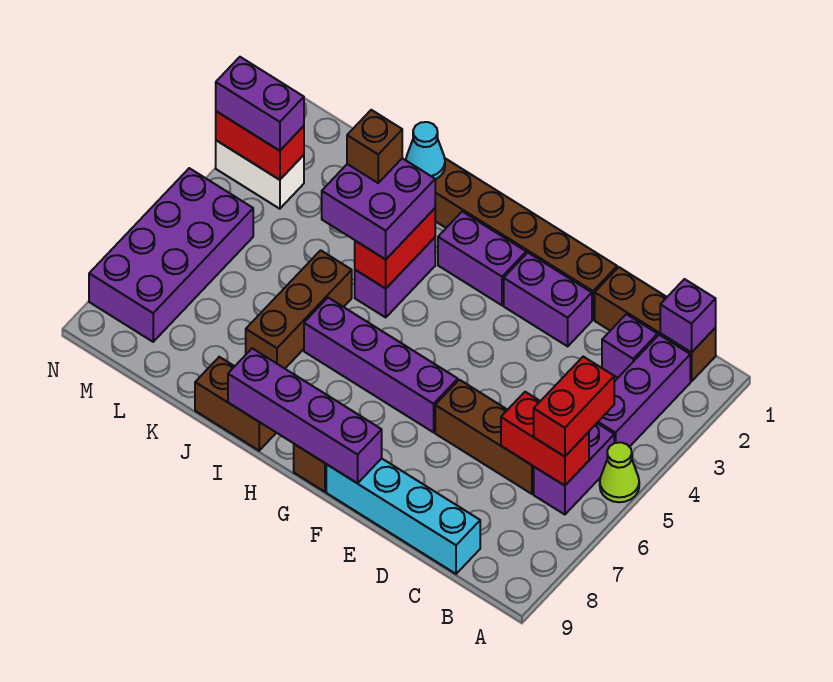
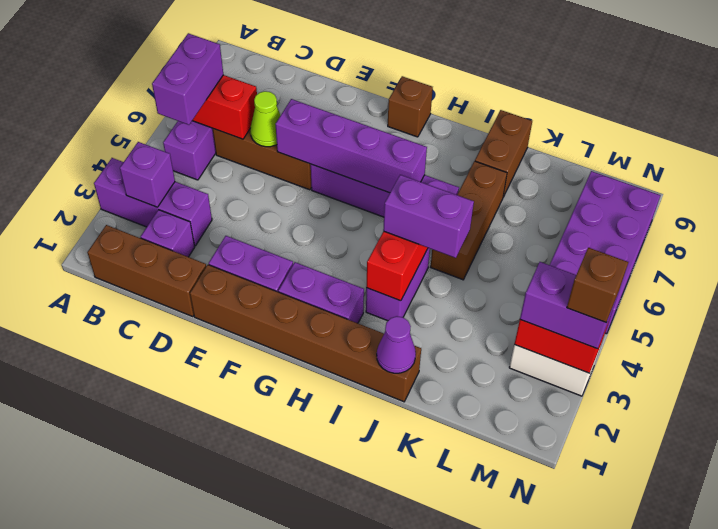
lime cone A5 level 1 -> lime cone D6 level 2
purple brick B1 level 2 -> purple brick B3 level 2
purple brick B2:B4 level 1 -> purple brick A3:C3 level 1
red brick B5:B6 level 3 -> purple brick B5:B6 level 3
cyan brick C9:F9 level 1 -> none
purple brick F9:I9 level 2 -> purple brick E6:H6 level 2
purple brick I3:J4 level 3 -> purple brick I4:J4 level 3
brown brick I9:J9 level 1 -> brown brick J8:J9 level 1
cyan cone J1 level 2 -> purple cone J1 level 2
brown brick J3 level 4 -> brown brick N3 level 4

